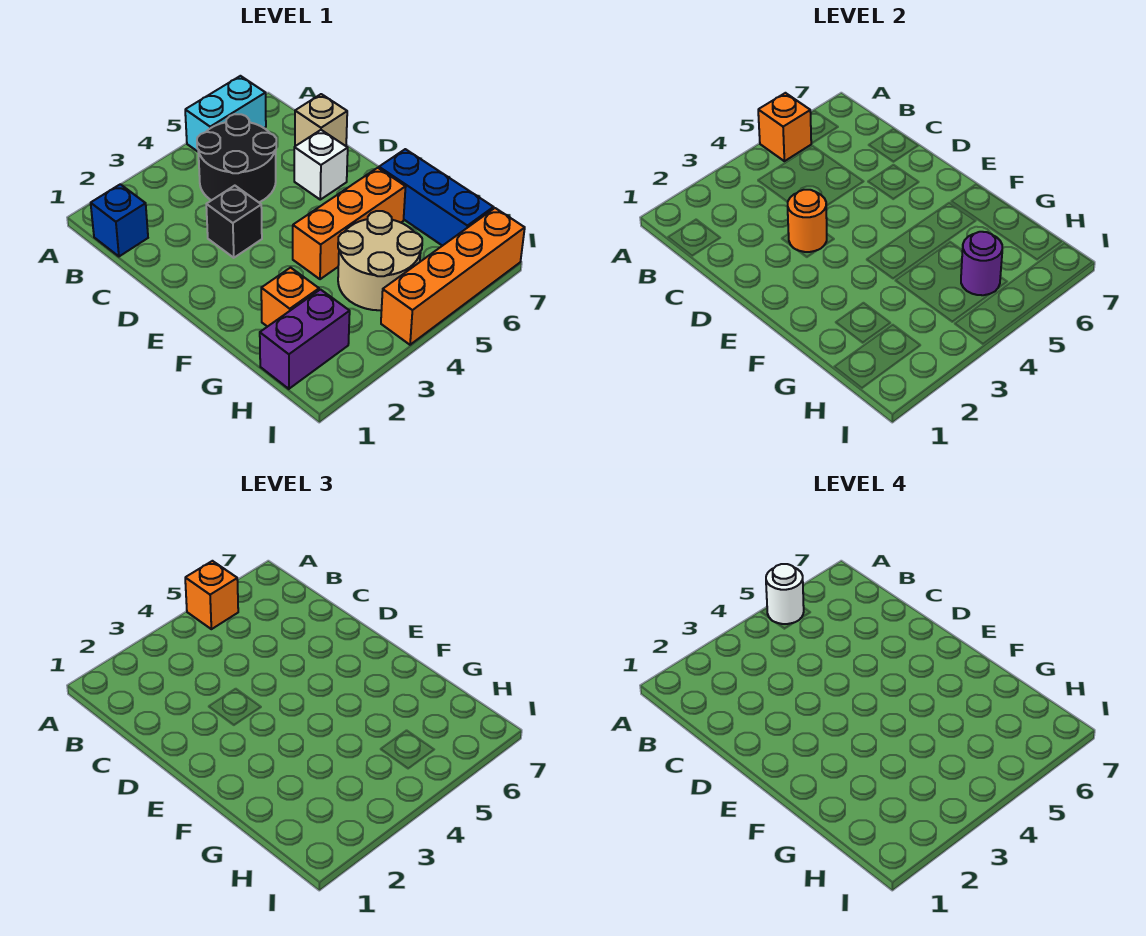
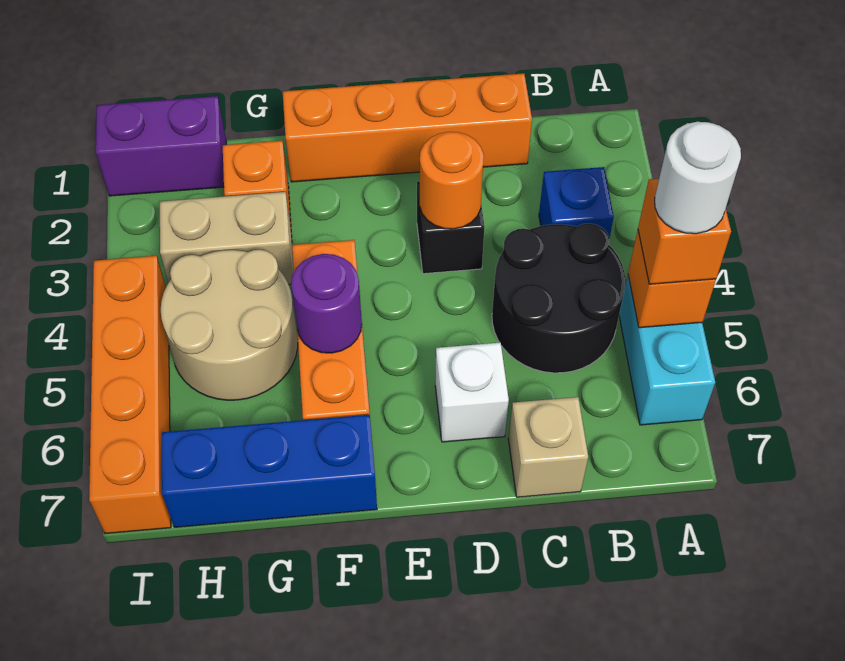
blue brick B1 level 1 -> blue brick B3 level 1
none -> orange brick C1:F1 level 1
none -> tan brick G3:H3 level 1
purple brick H1:H2 level 1 -> purple brick H1:I1 level 1
purple round brick H5 level 2 -> purple round brick F5 level 2

